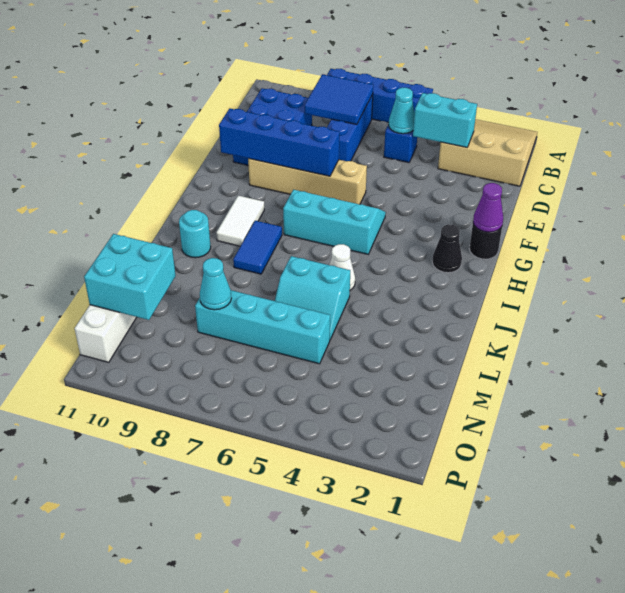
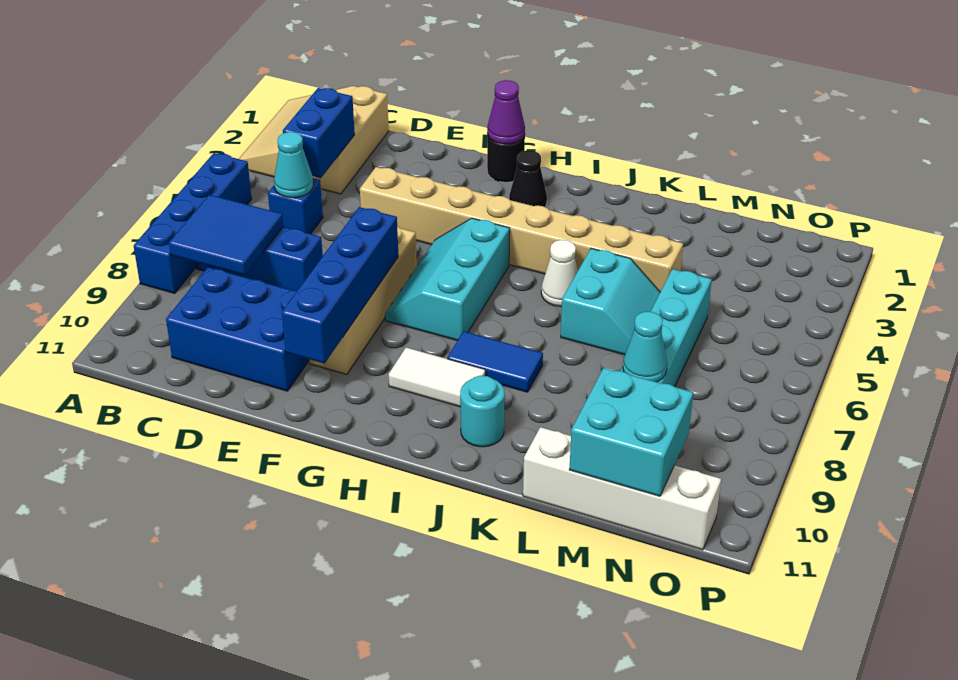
cyan brick C3:C4 level 2 -> blue brick C3:C4 level 2
none -> tan brick E4:L4 level 1

